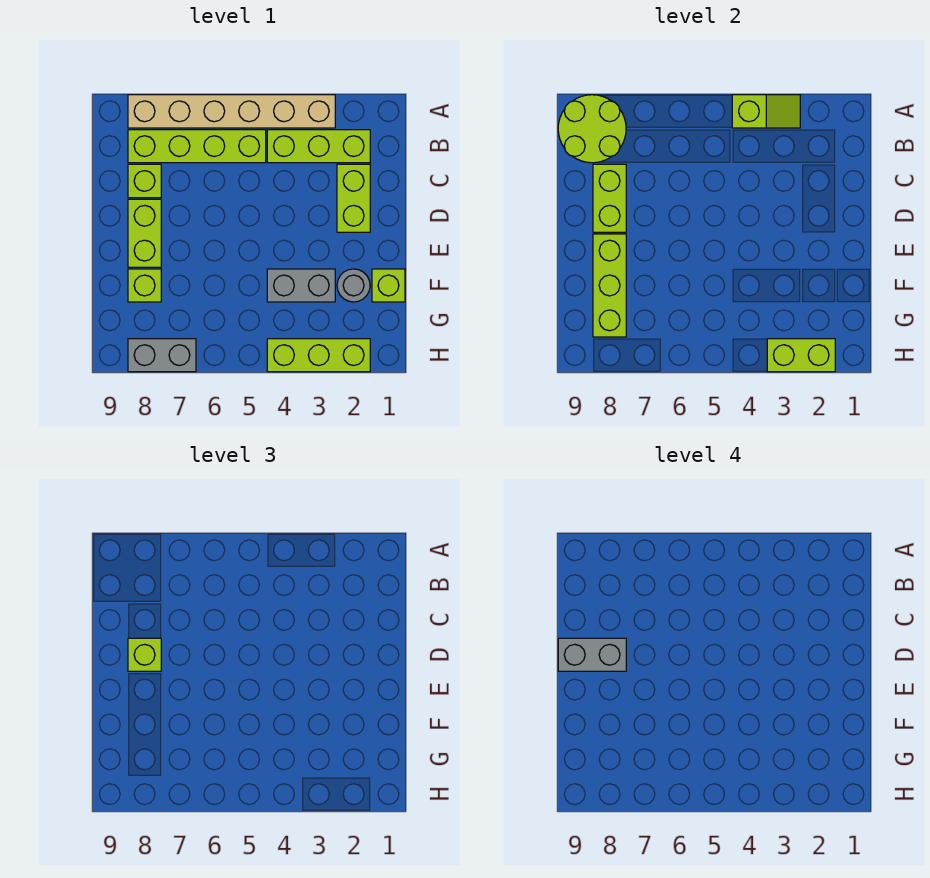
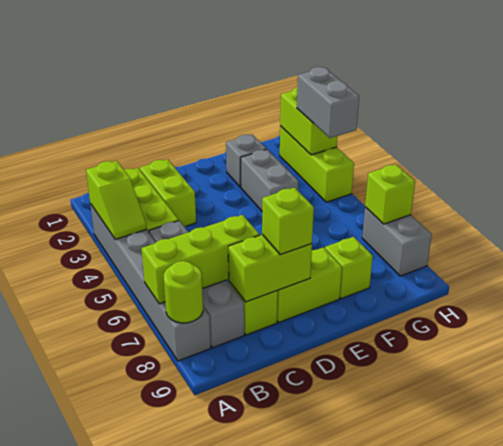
tan brick A3:A8 level 1 -> grey brick A3:A8 level 1
lime slope A3:A4 level 2 top 4 -> lime slope A3:A4 level 2 top 3
lime round brick A8:B9 level 2 -> lime round brick A8 level 2
lime brick B5:B8 level 1 -> grey brick B5:B8 level 1
lime brick C2:D2 level 1 -> lime brick C2:C3 level 1
grey brick D8:D9 level 4 -> grey brick H3:H4 level 3
lime brick E8:G8 level 2 -> lime brick A7:C7 level 2
lime brick F1 level 1 -> lime brick H7 level 2
grey round brick F2 level 1 -> grey brick F2 level 1

